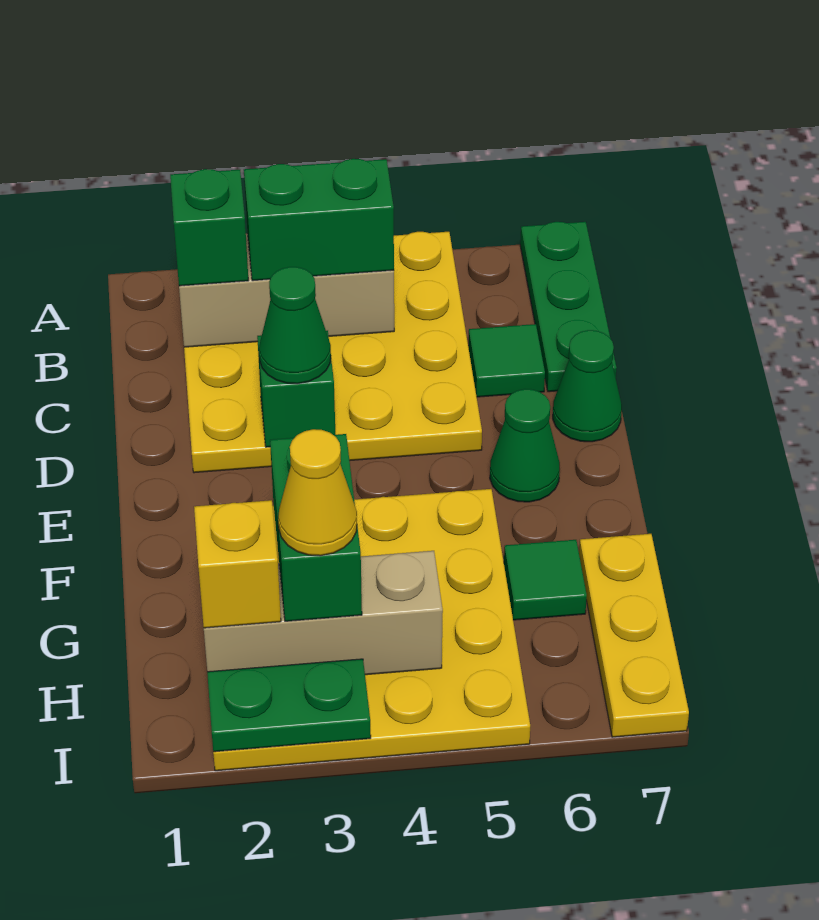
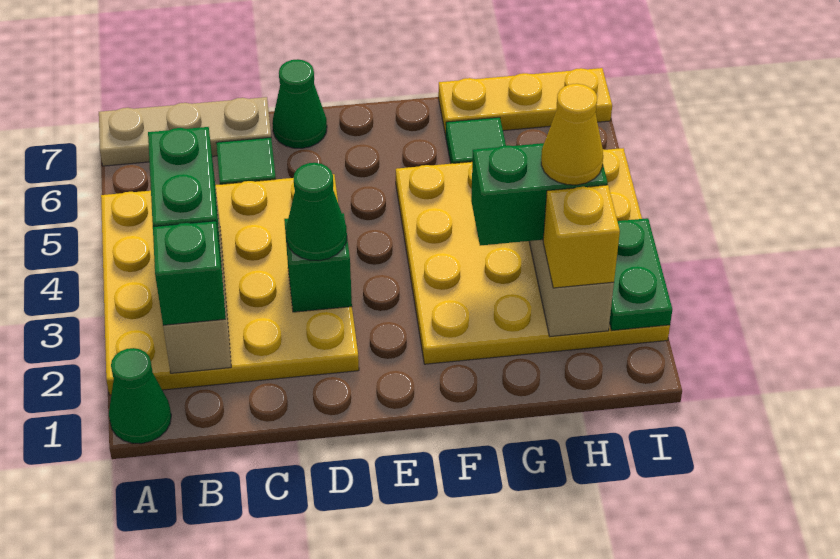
green plate A7:C7 level 1 -> tan plate A7:C7 level 1
green cone E6 level 1 -> green cone A1 level 1

